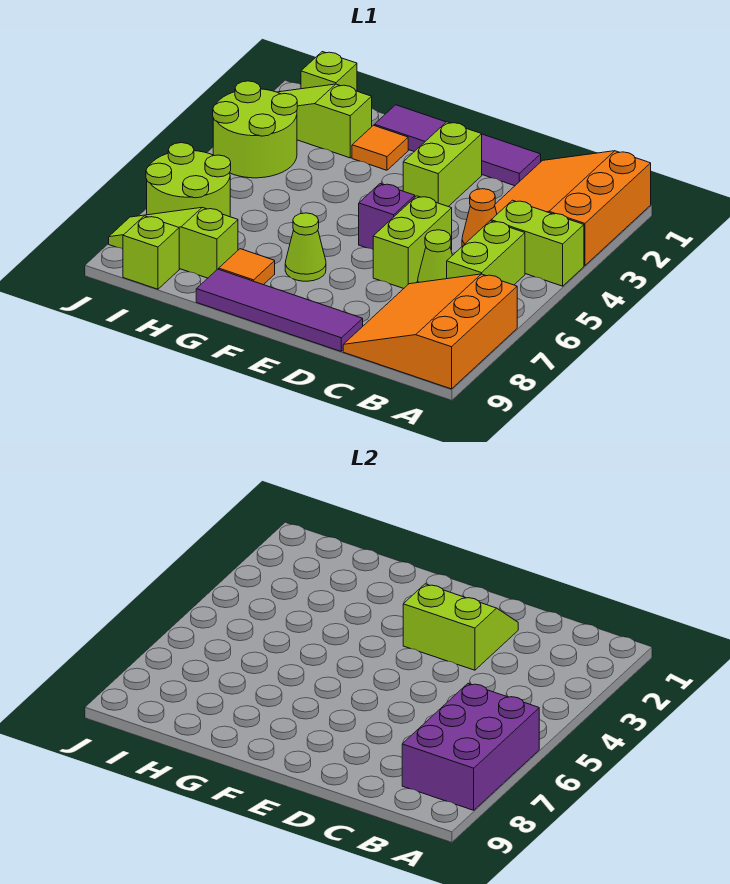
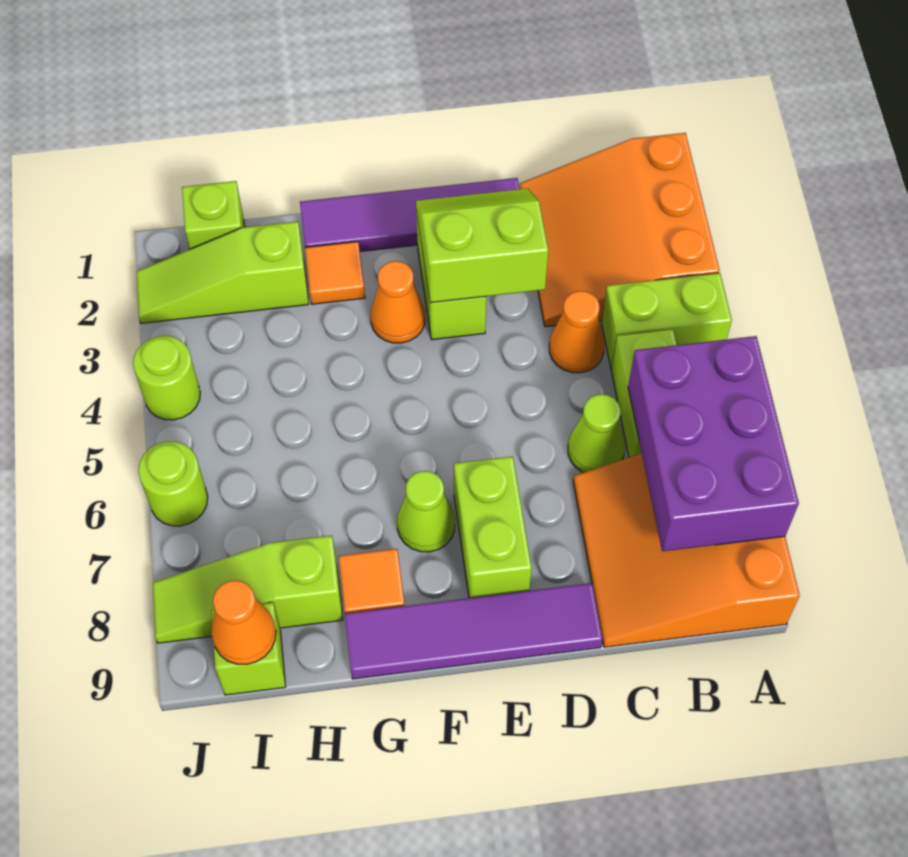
lime brick D5:D6 level 1 -> lime brick E7:E8 level 1
purple brick E5 level 1 -> none
none -> orange cone F3 level 1
lime round brick I3:J4 level 1 -> lime round brick J4 level 1
lime round brick I6:J7 level 1 -> lime round brick J6 level 1
none -> orange cone I9 level 2

